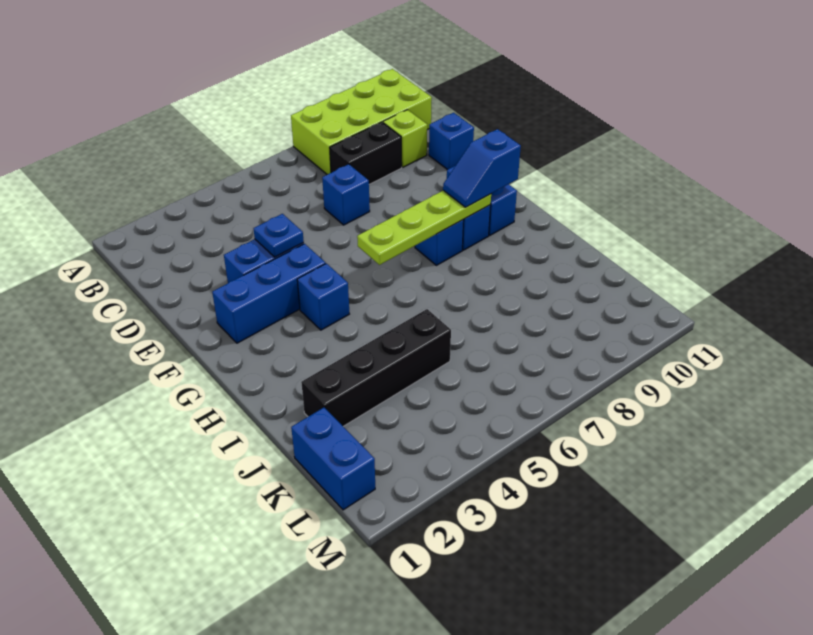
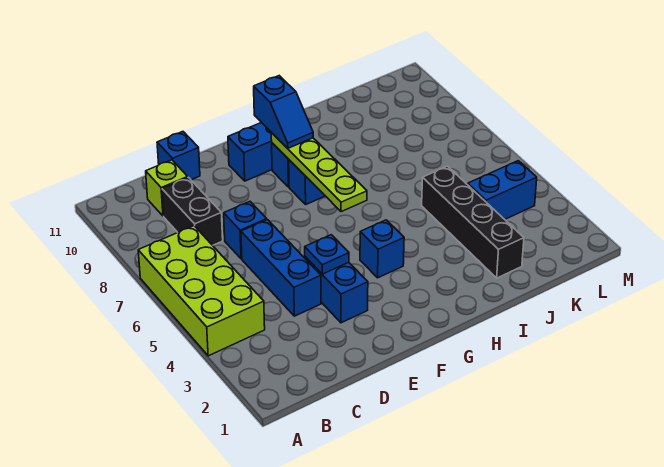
lime brick A8:B11 level 1 -> lime brick A4:B7 level 1
blue brick F2:F4 level 1 -> blue brick D4:D6 level 1
blue brick K1:L1 level 1 -> blue brick K4:L4 level 1

